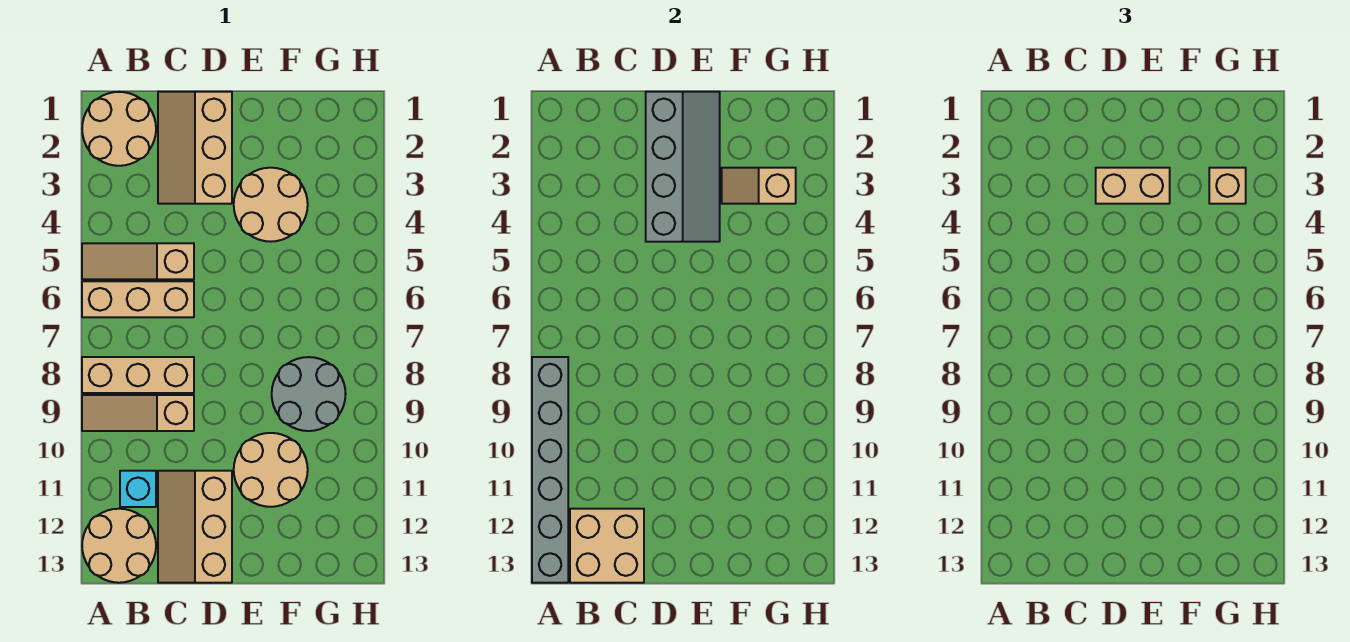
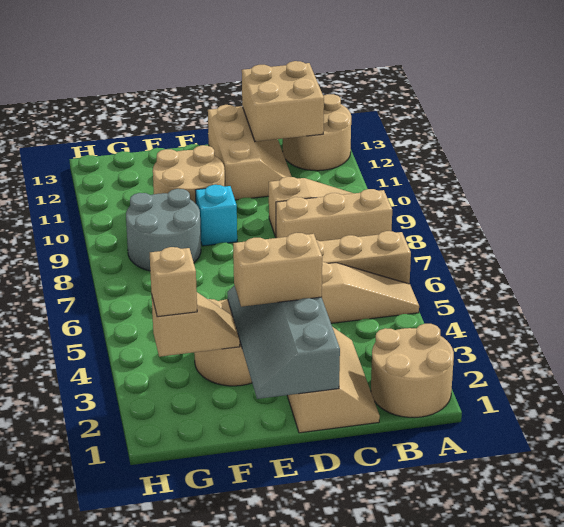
grey brick A8:A13 level 2 -> none
cyan brick B11 level 1 -> cyan brick E9 level 1

